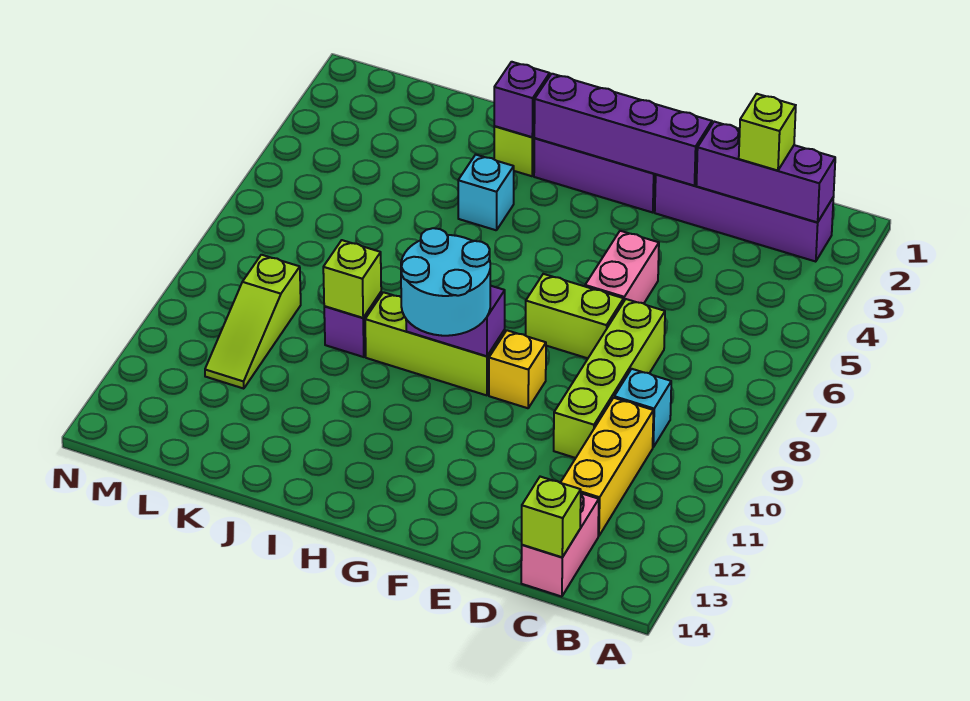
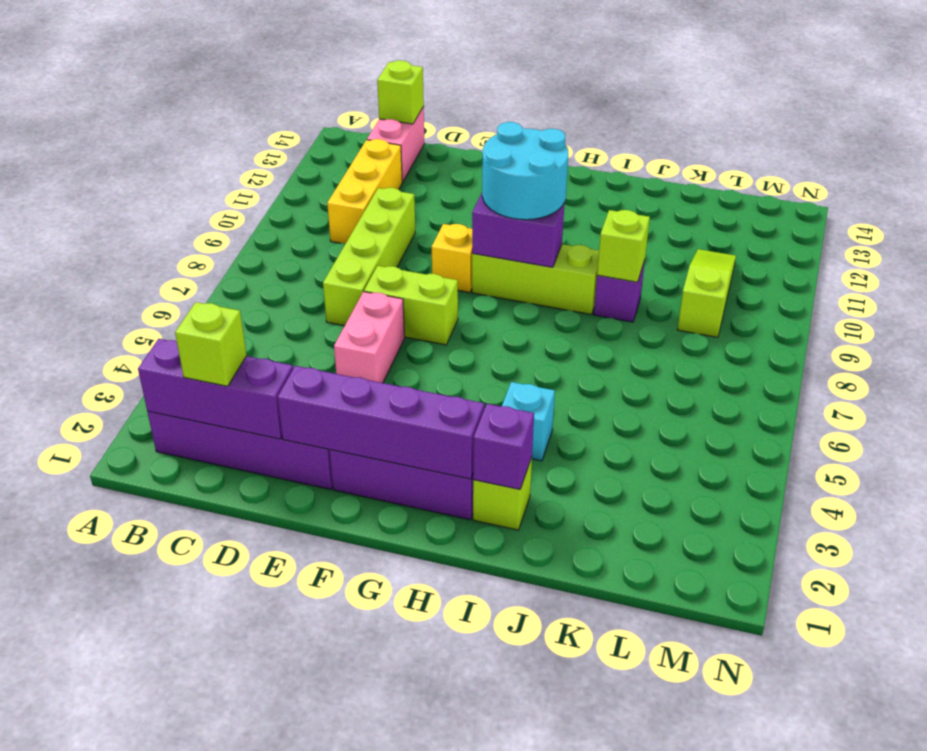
cyan brick C9 level 1 -> none

